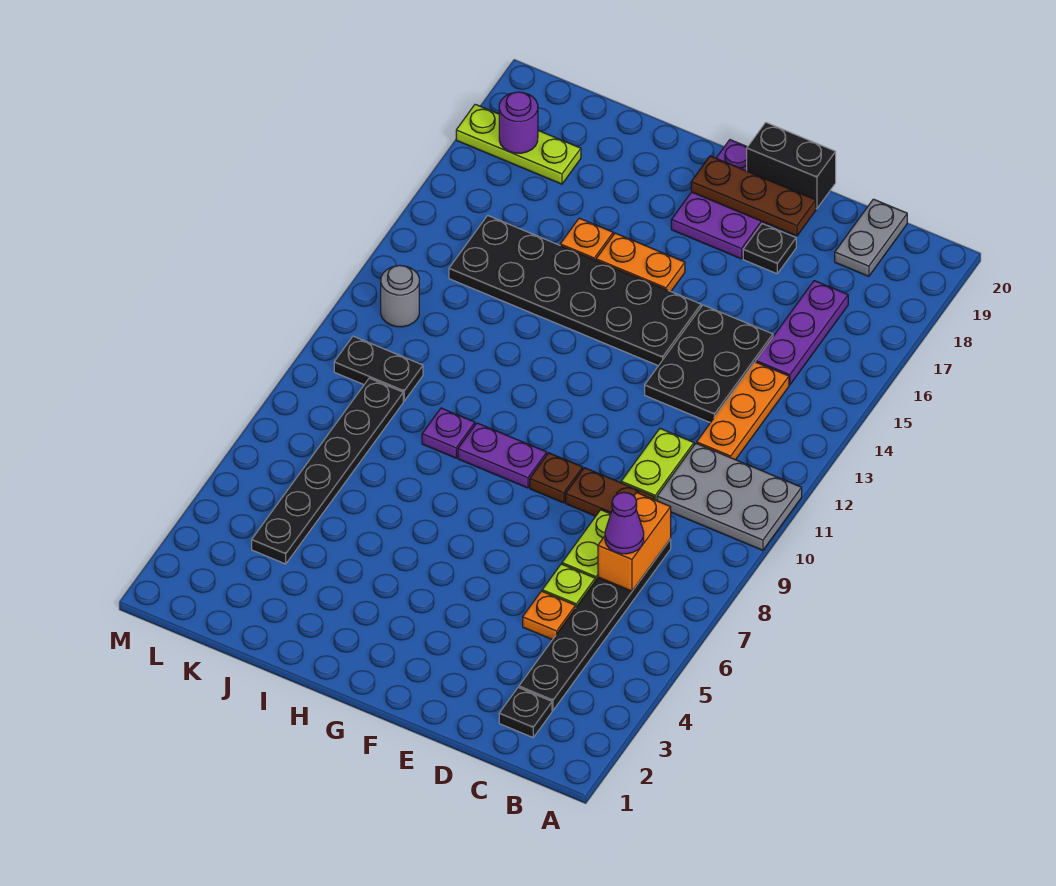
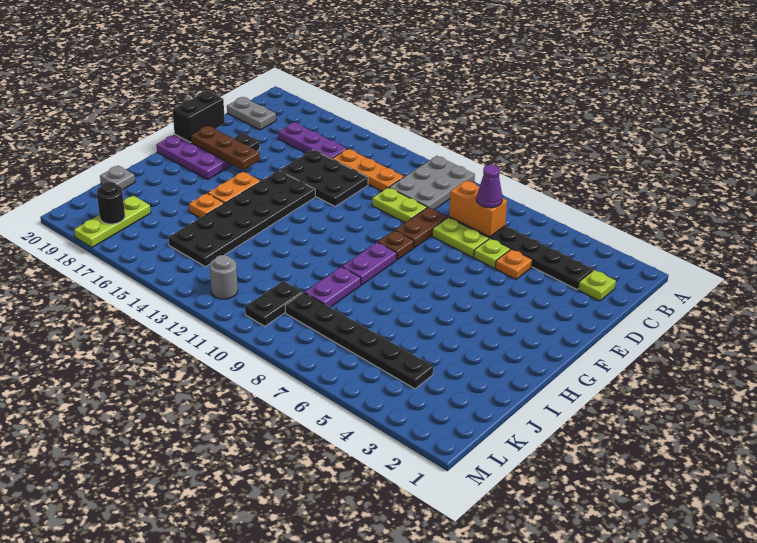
black plate C2 level 1 -> lime plate C2 level 1
brown plate E19:G19 level 2 -> brown plate F17:F19 level 2
purple plate I9 level 1 -> purple plate I9:J9 level 1
none -> grey plate J20 level 1
purple round brick L18 level 2 -> black round brick L18 level 2

